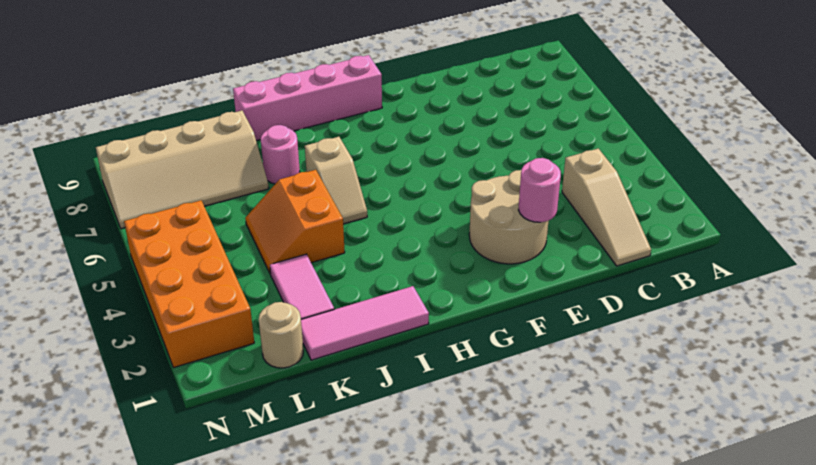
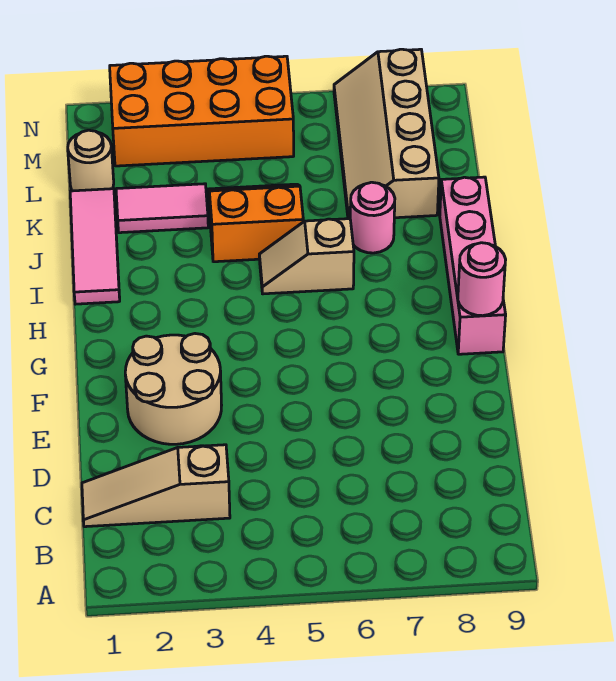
pink round brick E2 level 2 -> pink round brick G9 level 2

